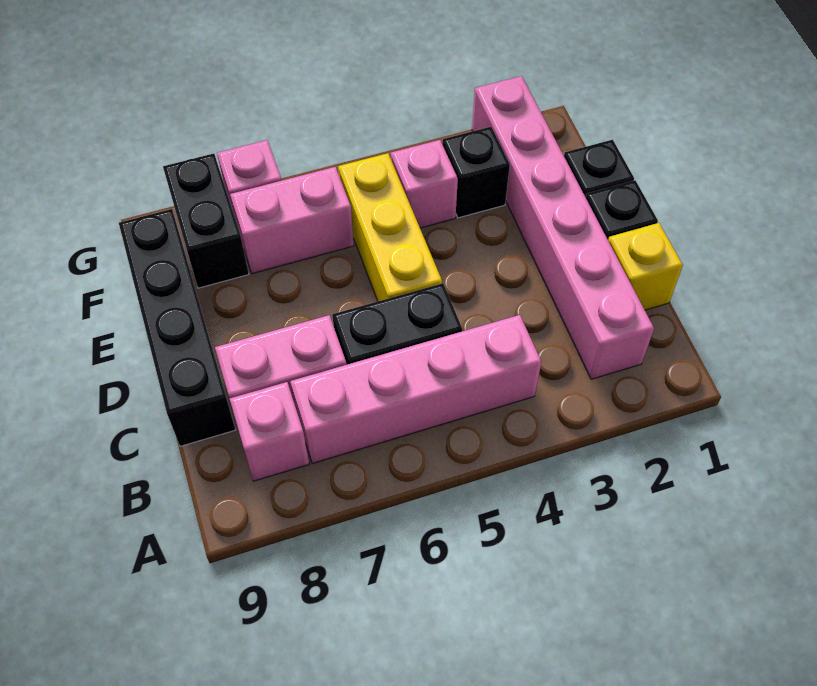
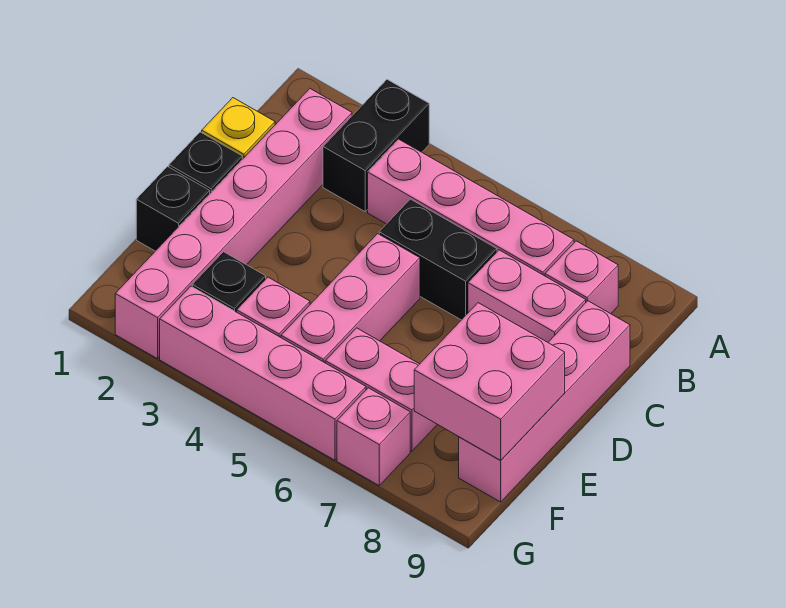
black brick C9:F9 level 1 -> pink brick C9:F9 level 1
yellow brick D5:F5 level 1 -> pink brick D5:F5 level 1
none -> pink brick E8:F9 level 2
black brick F8:G8 level 1 -> black brick A3:B3 level 1
none -> pink brick G3:G6 level 1

